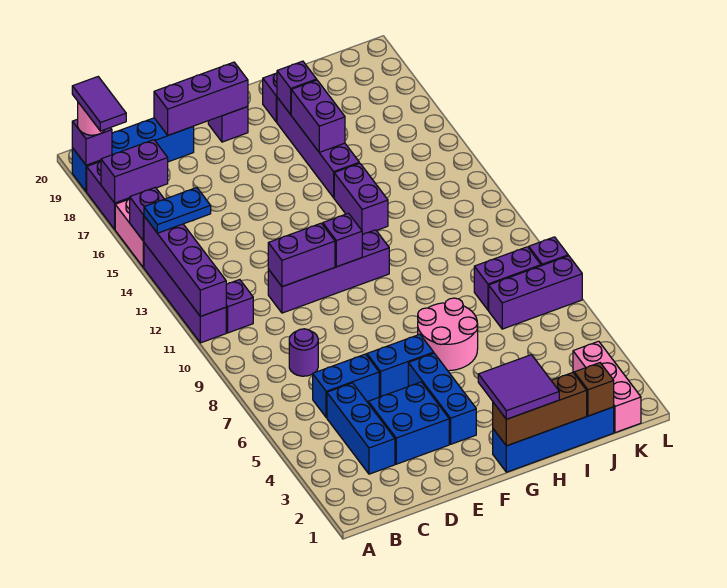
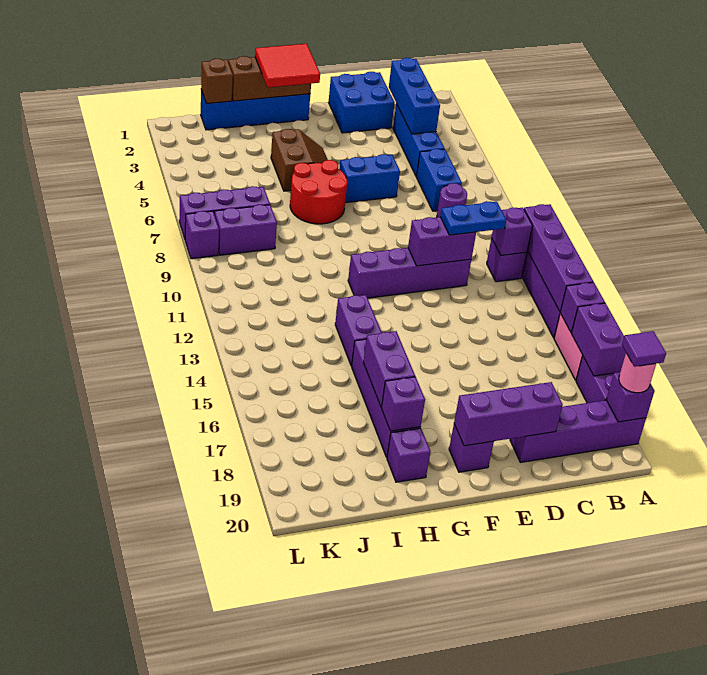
blue plate A14:B14 level 3 -> blue plate C11:D11 level 3
purple brick A17:B17 level 2 -> purple brick A16:A17 level 2
purple tile A18:A19 level 4 -> purple tile A19 level 4
blue brick A19:D19 level 1 -> purple brick A19:D19 level 1
blue brick C6:D6 level 1 -> blue brick C6:C7 level 1
blue brick D3:E4 level 1 -> blue brick D1:E2 level 1
blue brick F3:F5 level 1 -> blue brick C2:C4 level 2
purple brick F11 level 2 -> purple brick B11 level 2
purple tile G1:H2 level 3 -> red tile G1:H2 level 3
none -> brown slope G4:H5 level 1 top H
pink round brick G6:H7 level 1 -> red round brick G6:H7 level 1
pink brick K1:K3 level 1 -> none

